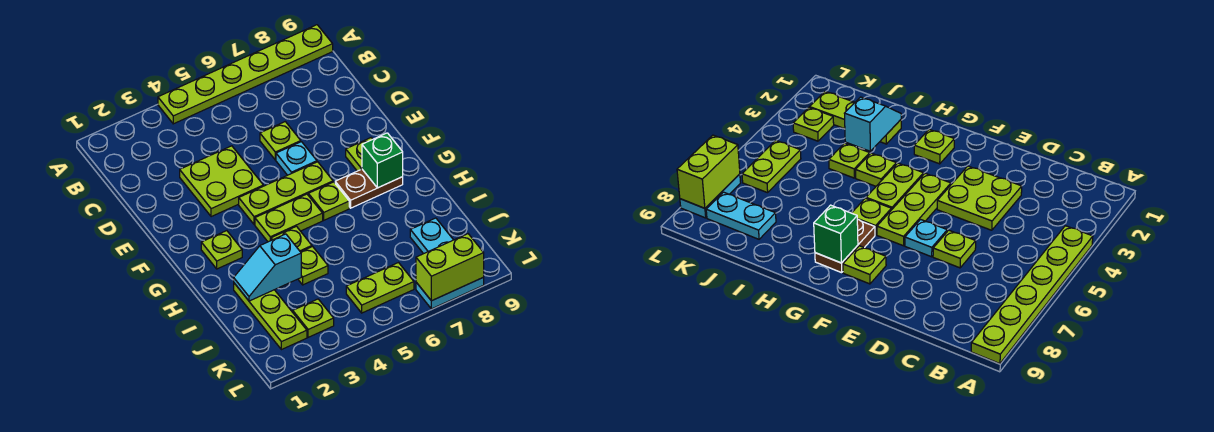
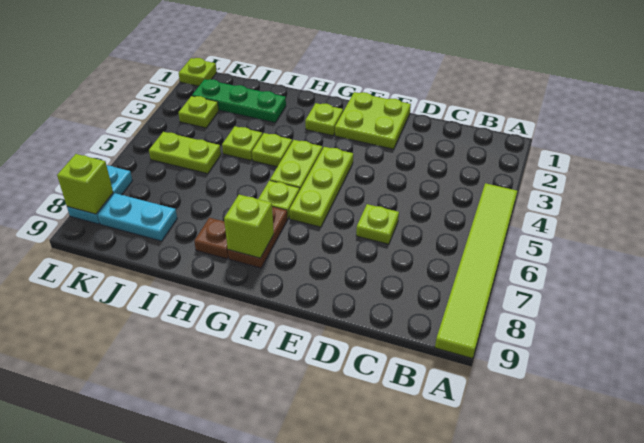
lime plate A4:A9 level 1 -> lime tile A4:A9 level 1
lime plate D3:E4 level 1 -> lime plate E1:F2 level 1
cyan plate E6 level 1 -> none
lime plate F8 level 1 -> lime plate L1 level 1
green brick G8 level 2 -> lime brick G8 level 2
none -> brown plate H8 level 1
lime plate I2:K2 level 1 -> green plate I2:K2 level 1
cyan slope I2:I3 level 2 top 3 -> none
lime plate K5:K6 level 1 -> lime plate J5:K5 level 1
lime brick L7:L8 level 2 -> lime brick L8 level 2

